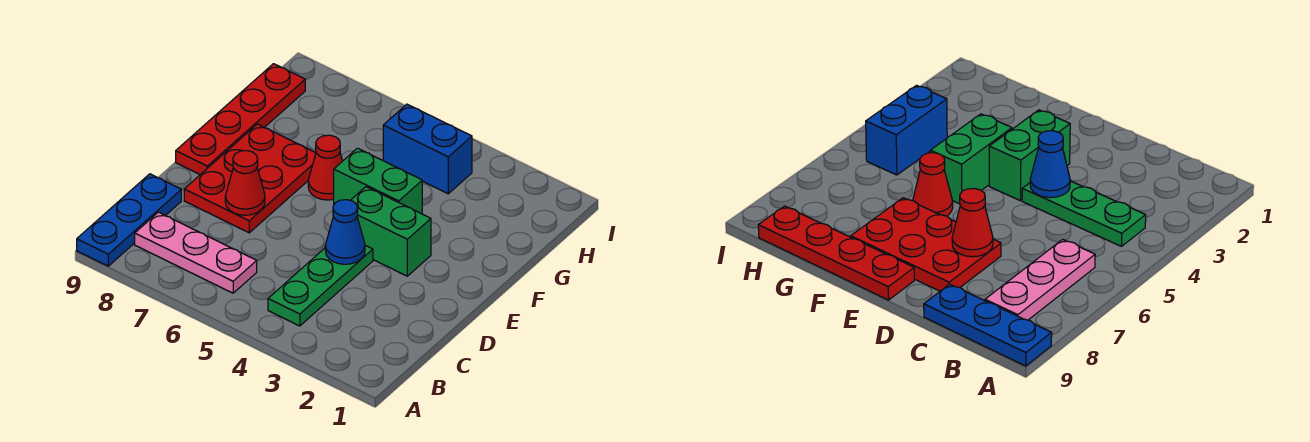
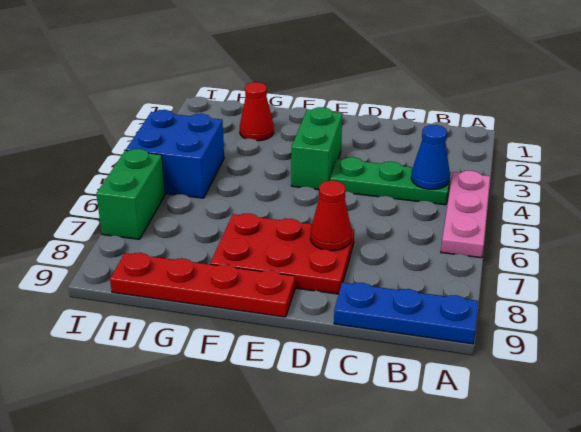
pink plate B6:B8 level 1 -> pink plate A4:A6 level 1
blue cone D4 level 2 -> blue cone B4 level 2
green brick F4:F5 level 1 -> green brick I6:I7 level 1
red cone F6 level 1 -> red cone G2 level 1
blue brick H4:H5 level 1 -> blue brick H4:I5 level 1

